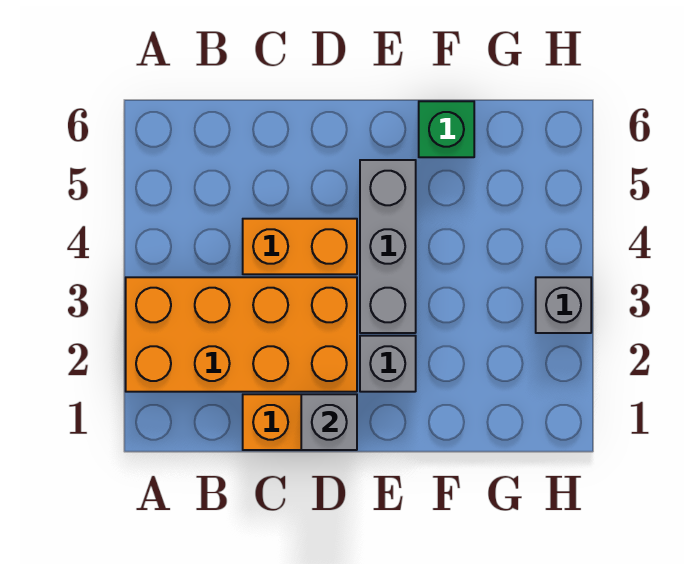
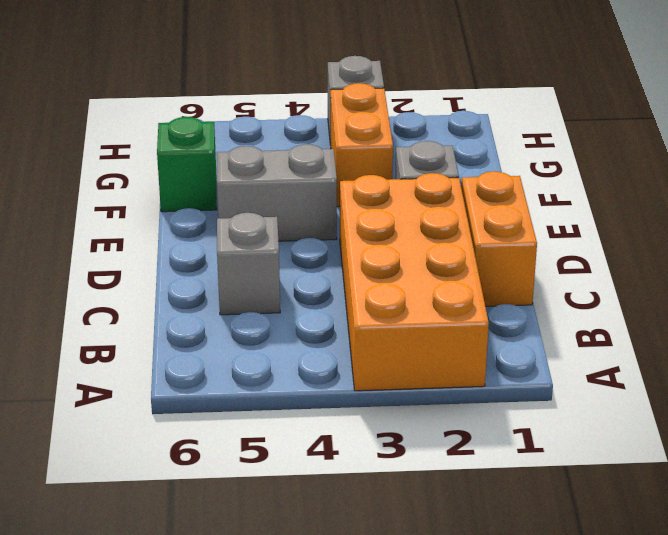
orange brick C4:D4 level 1 -> orange brick F3:G3 level 1
grey brick D1 level 2 -> grey brick C5 level 1
grey brick E3:E5 level 1 -> grey brick E4:E5 level 1

